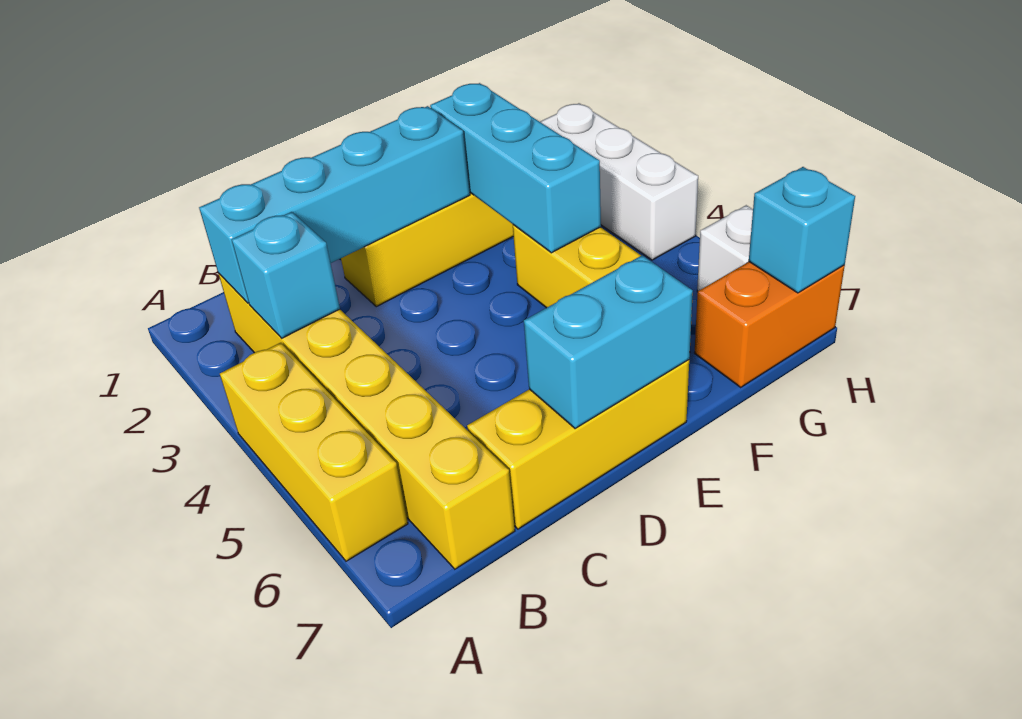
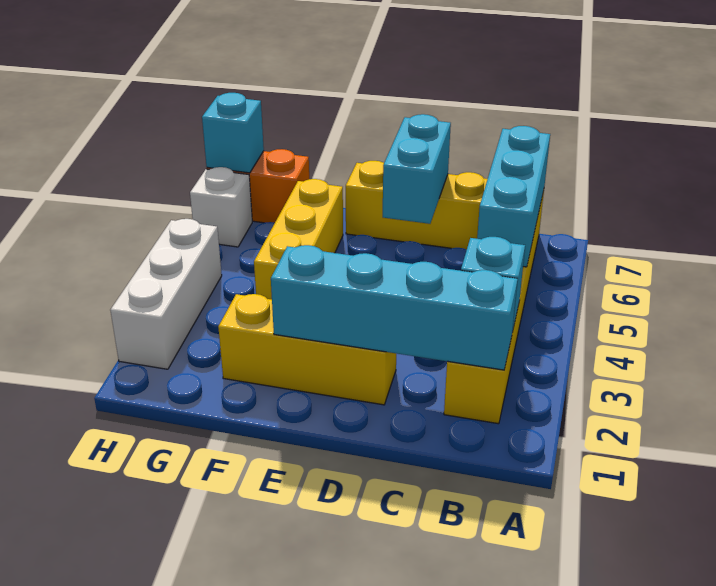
yellow brick A4:A6 level 1 -> none
cyan brick D7:E7 level 2 -> cyan brick D6:D7 level 2
cyan brick F2:F4 level 2 -> cyan brick B5:B7 level 2

